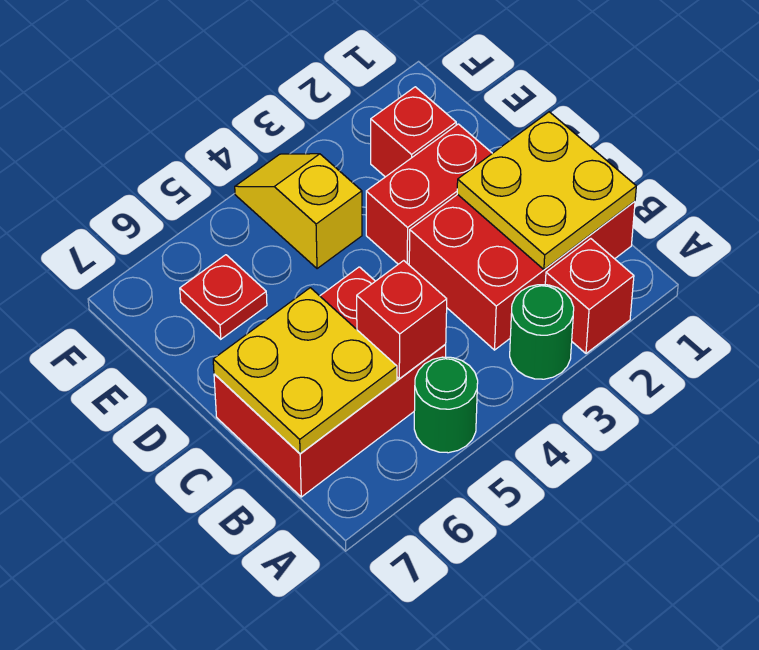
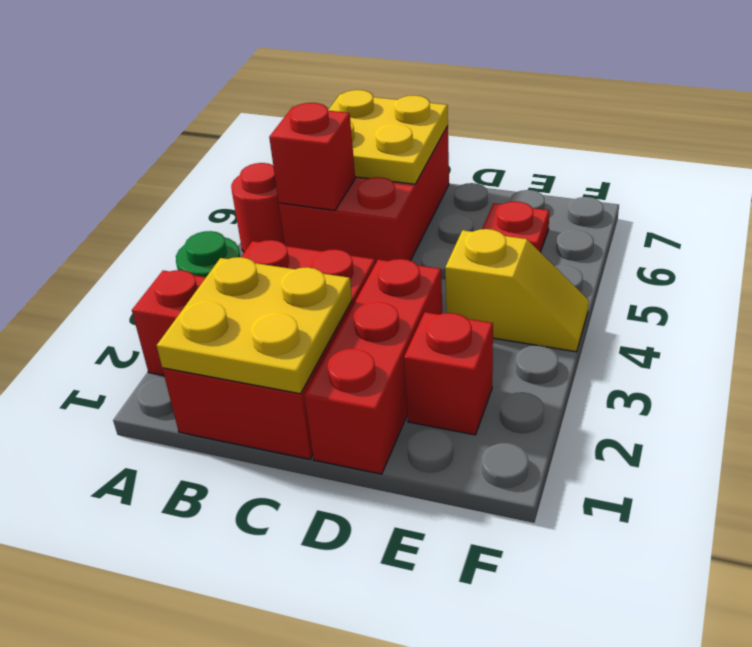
green round brick A5 level 1 -> red round brick A5 level 1
red brick D2:D3 level 1 -> red brick D1:D3 level 1

